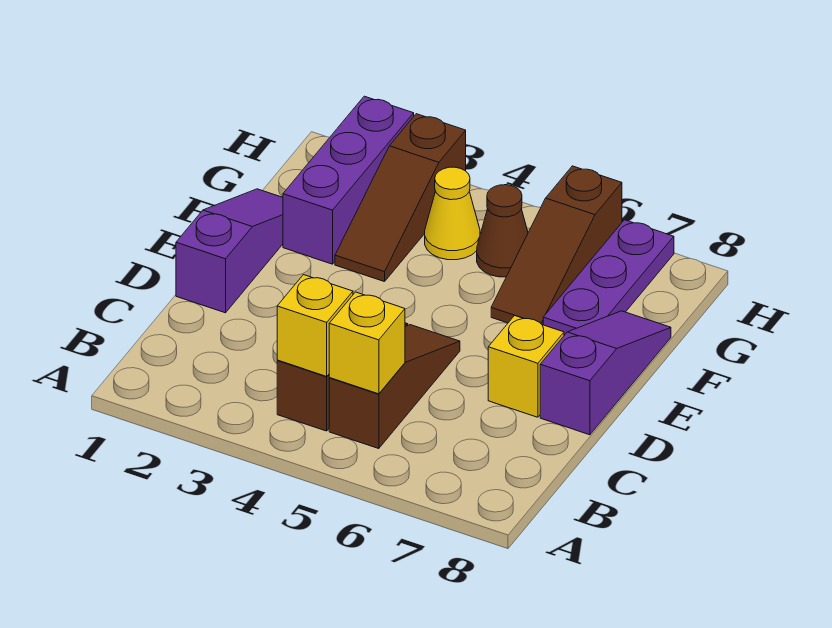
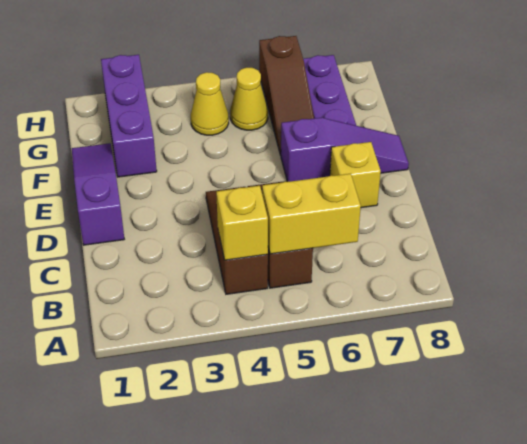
yellow brick B5 level 2 -> yellow brick B5:B6 level 2
purple slope D8:F8 level 1 top D -> purple slope E6:E8 level 1 top 6
brown slope F3:H3 level 1 top H -> none
brown cone G5 level 1 -> yellow cone G5 level 1

